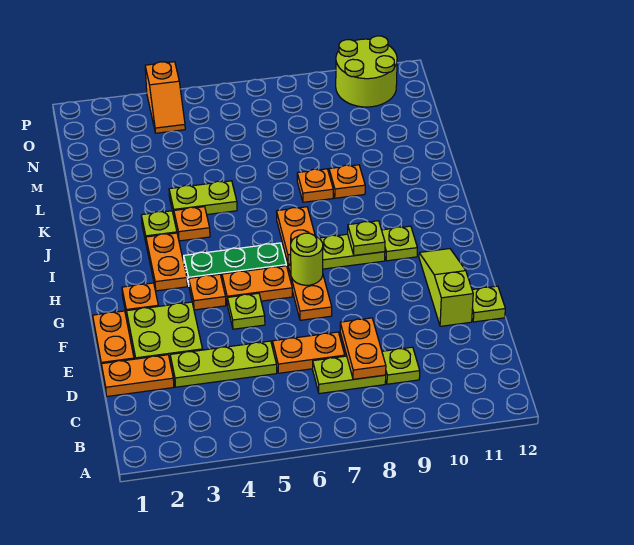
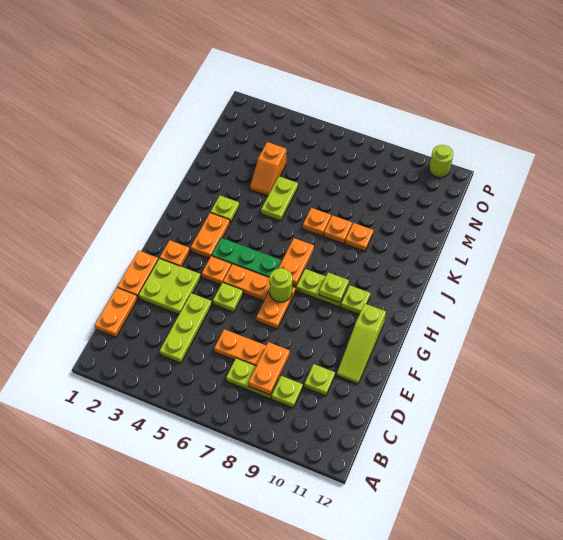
orange plate D1:D2 level 1 -> orange plate C1:D1 level 1
lime plate D3:D5 level 1 -> lime plate C4:E4 level 1
lime slope E11:G11 level 1 top E -> lime slope E11:G11 level 1 top G
lime plate E12 level 1 -> lime plate D10 level 1
orange plate J4 level 1 -> orange plate K7 level 1
lime plate K4:K5 level 1 -> lime plate K5:L5 level 1
orange slope O4:P4 level 1 top P -> orange slope L4:M4 level 1 top M
lime round brick O10:P11 level 1 -> lime round brick P11 level 1

